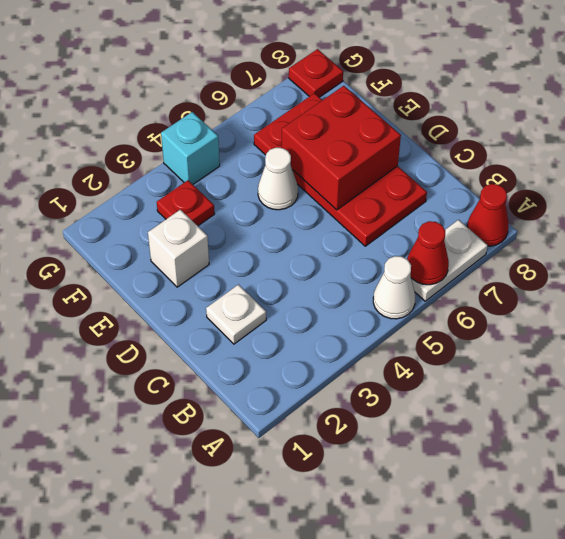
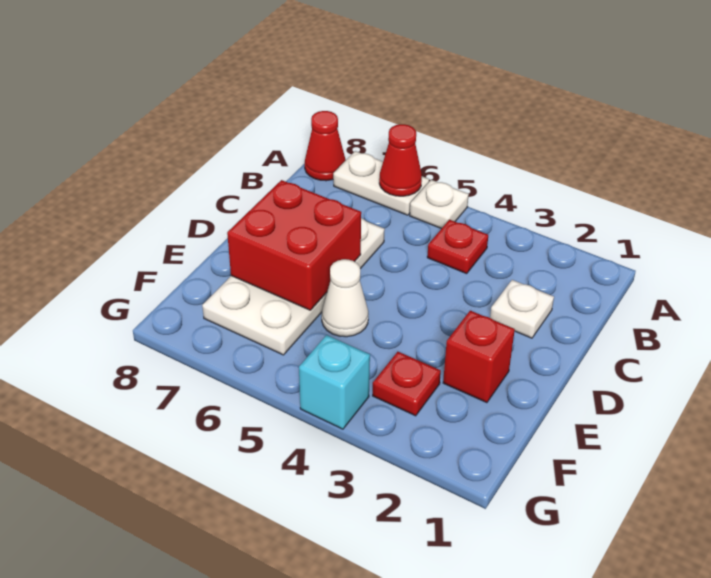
white cone A5 level 1 -> white plate A5 level 1
red plate C6:F7 level 1 -> white plate C6:F7 level 1
white brick E2 level 1 -> red brick E2 level 1
red plate G8 level 1 -> red plate B4 level 1

